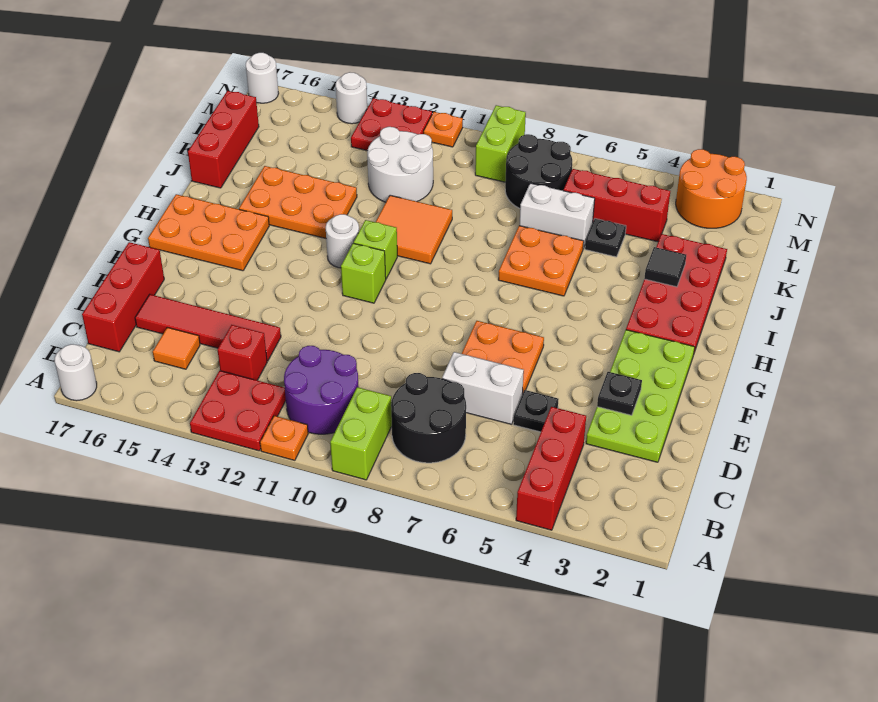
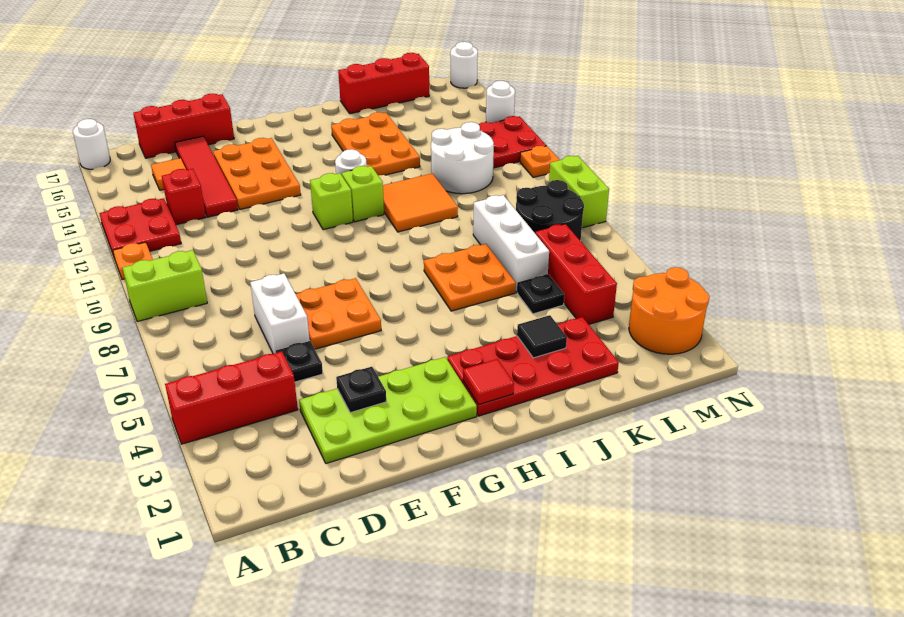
black round brick B7:C8 level 1 -> none
purple round brick B10:C11 level 1 -> none
orange plate G15:H17 level 1 -> orange plate E13:F15 level 1
none -> red tile H2 level 2
white brick K6:K7 level 1 -> white brick K6:K8 level 1
lime brick M9:N9 level 1 -> lime brick N8:N9 level 1

